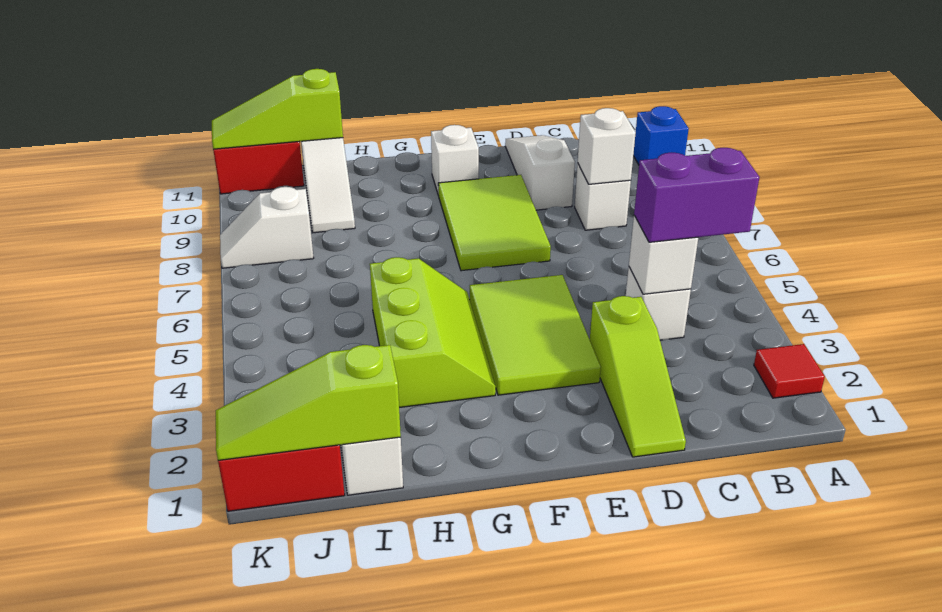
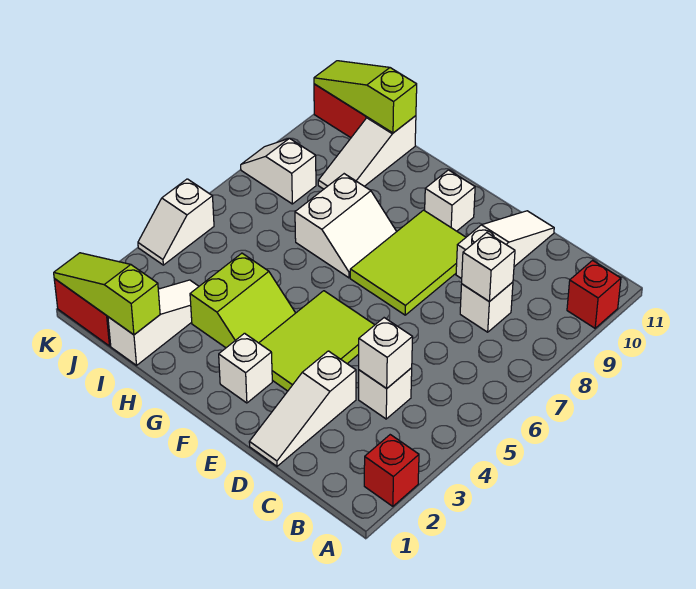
red tile A2 level 1 -> red brick A2 level 1
blue brick A10 level 1 -> red brick A10 level 1
purple brick B4:C4 level 3 -> none
lime slope D1:D3 level 1 top 3 -> white slope D1:D3 level 1 top 3
none -> white brick F2 level 1
lime slope G3:H5 level 1 top H -> lime slope G3:H4 level 1 top H
none -> white slope G7:H8 level 1 top H
none -> white slope K4:K5 level 1 top 5

